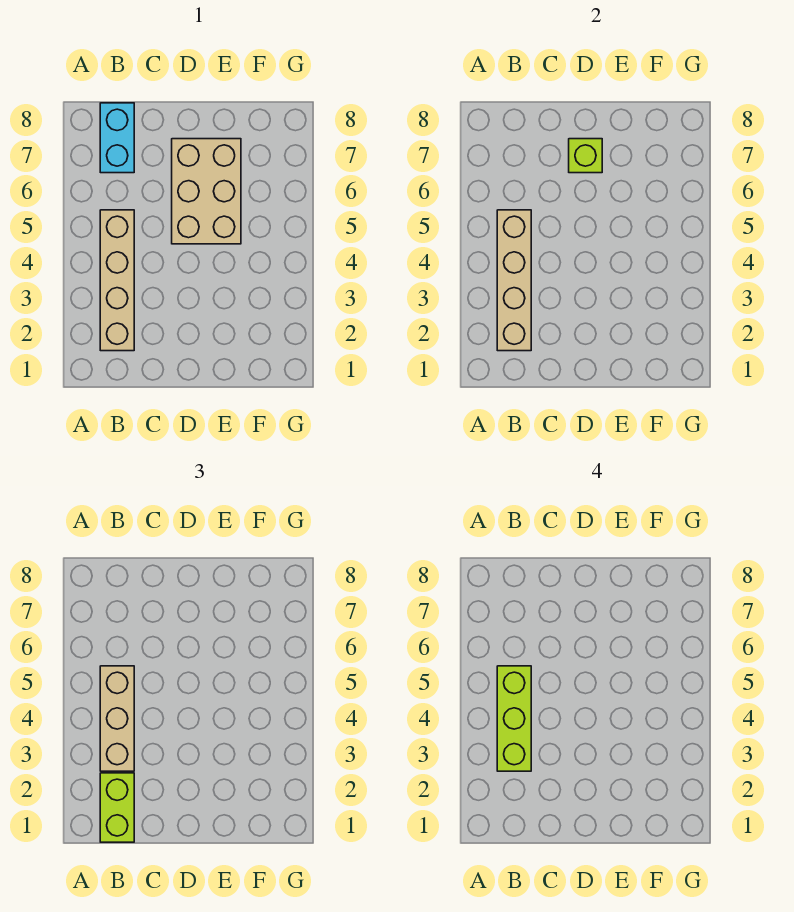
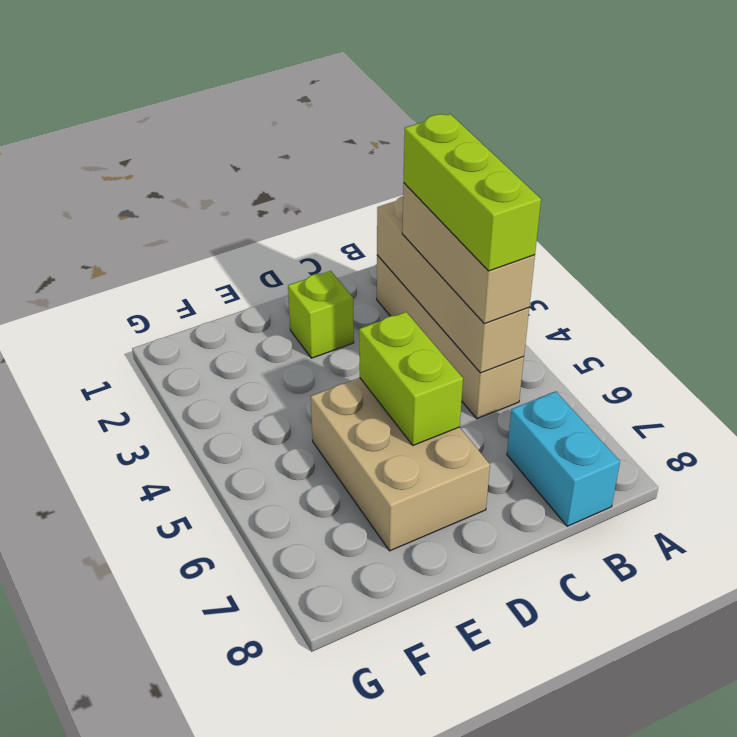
lime brick B1:B2 level 3 -> lime brick D5:D6 level 2
lime brick D7 level 2 -> lime brick D2 level 1

